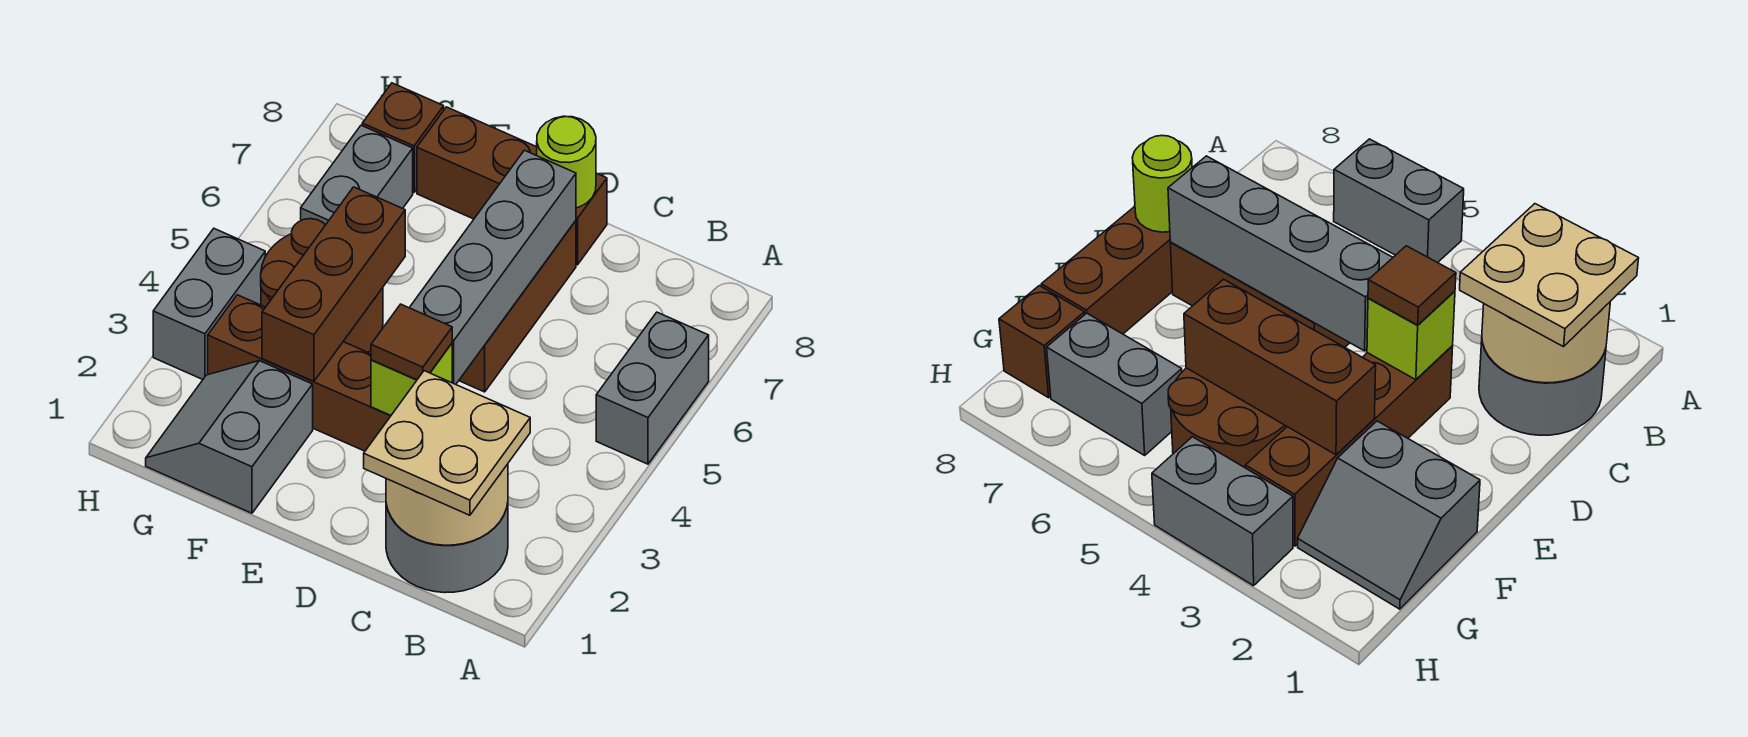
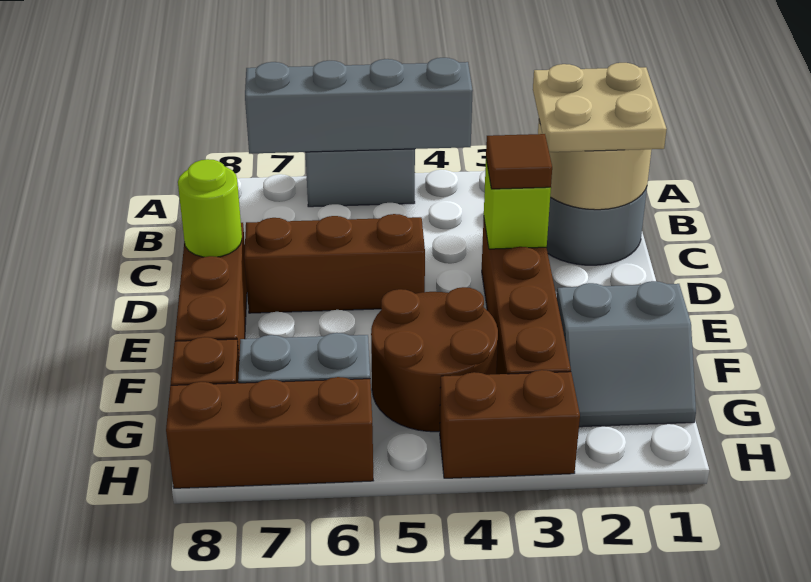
grey brick D4:D7 level 2 -> grey brick A4:A7 level 2
brown brick F3:F5 level 2 -> brown brick H6:H8 level 1
grey brick H3:H4 level 1 -> brown brick H3:H4 level 1

